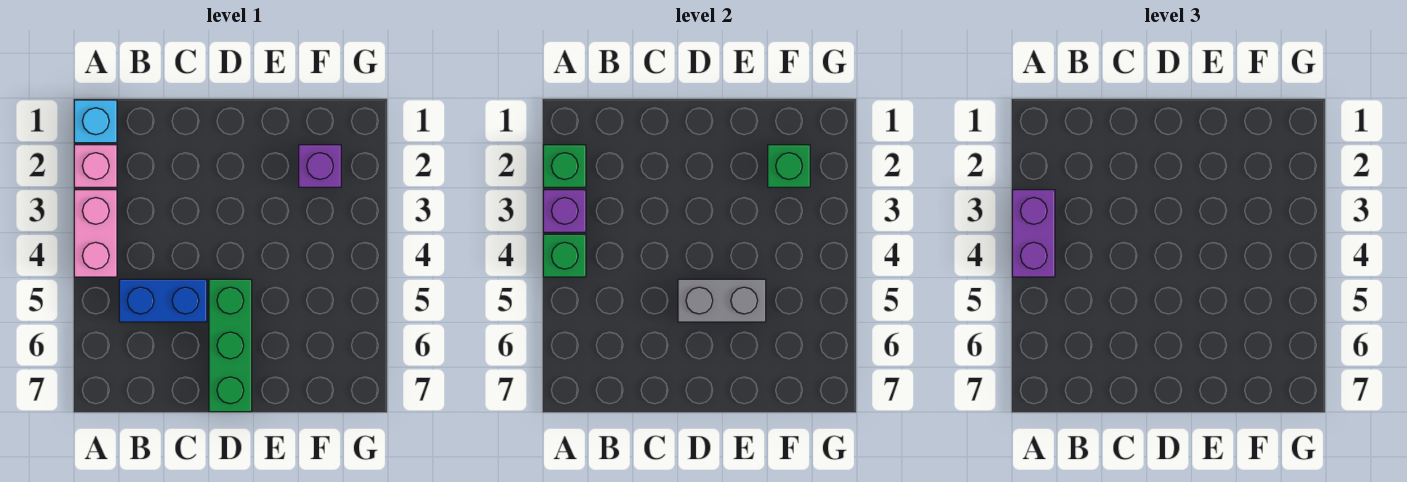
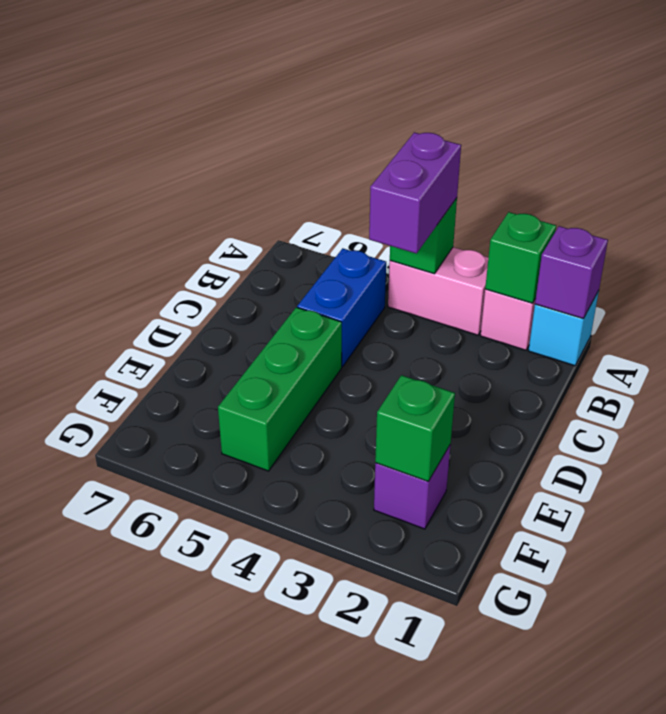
purple brick A3 level 2 -> purple brick A1 level 2
purple brick A3:A4 level 3 -> purple brick A4:B4 level 3
green brick D5:D7 level 1 -> green brick D5:F5 level 1
grey brick D5:E5 level 2 -> none

